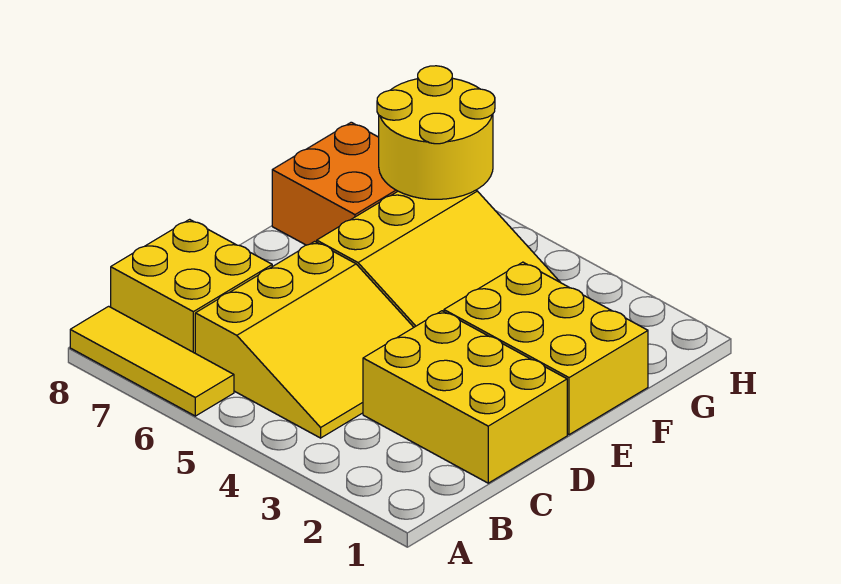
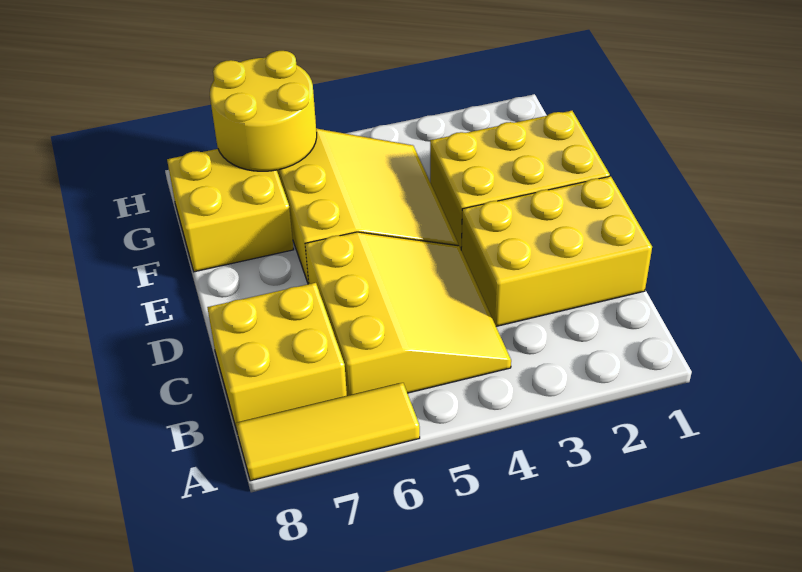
orange brick F7:G8 level 1 -> yellow brick F7:G8 level 1

